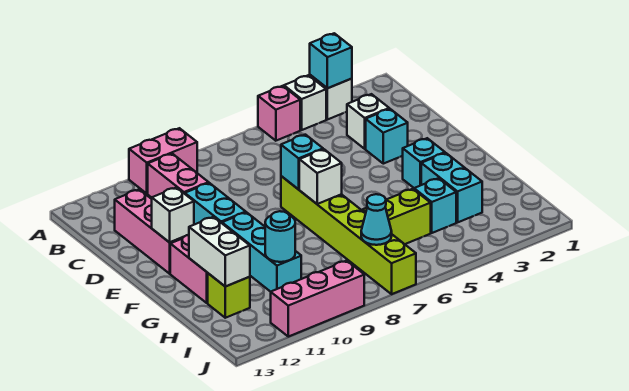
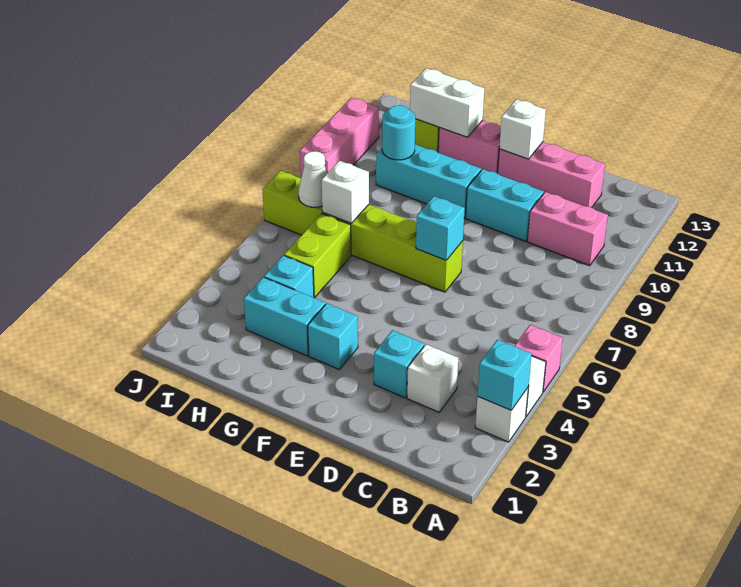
pink brick A9:A10 level 1 -> none
white brick F7 level 2 -> white brick H7 level 2
cyan cone I7 level 2 -> white cone I7 level 2

